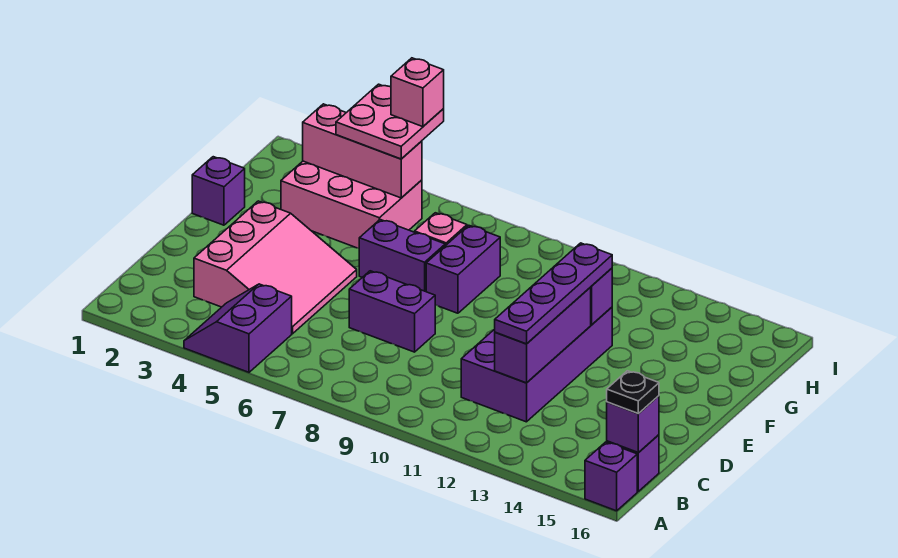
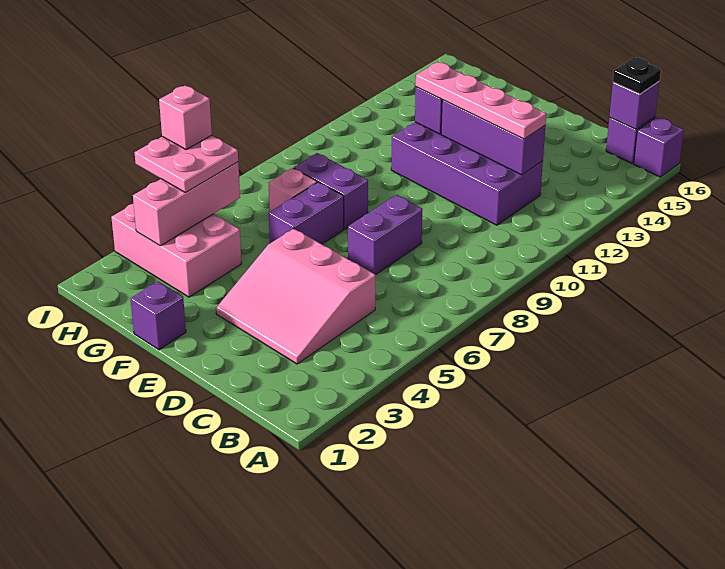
purple slope A4:B5 level 1 top 5 -> none
pink slope C3:E5 level 1 top 3 -> pink slope C3:E5 level 1 top 5
purple plate C12:F12 level 3 -> pink plate C12:F12 level 3
pink brick G3:H5 level 1 -> pink brick G3:I4 level 1

